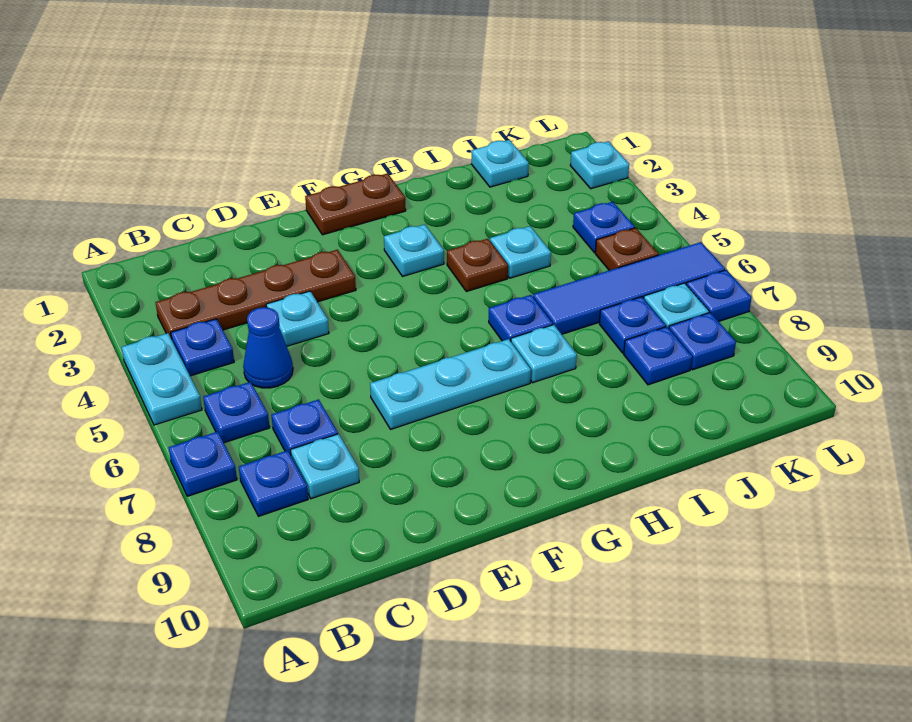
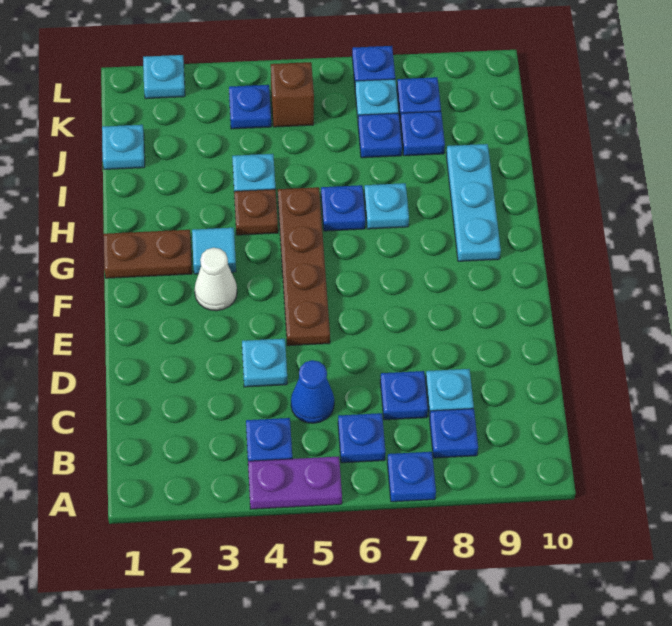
cyan plate A4:A5 level 1 -> purple plate A4:A5 level 1
brown plate B3:E3 level 1 -> brown plate E5:H5 level 1
cyan plate E7:G7 level 1 -> cyan plate G9:I9 level 1
brown plate F1:G1 level 1 -> brown plate G1:G2 level 1
none -> white cone F3 level 1
cyan plate G3 level 1 -> cyan tile G3 level 1
blue tile I6:L6 level 1 -> none
brown plate K5 level 1 -> brown brick K5 level 1

